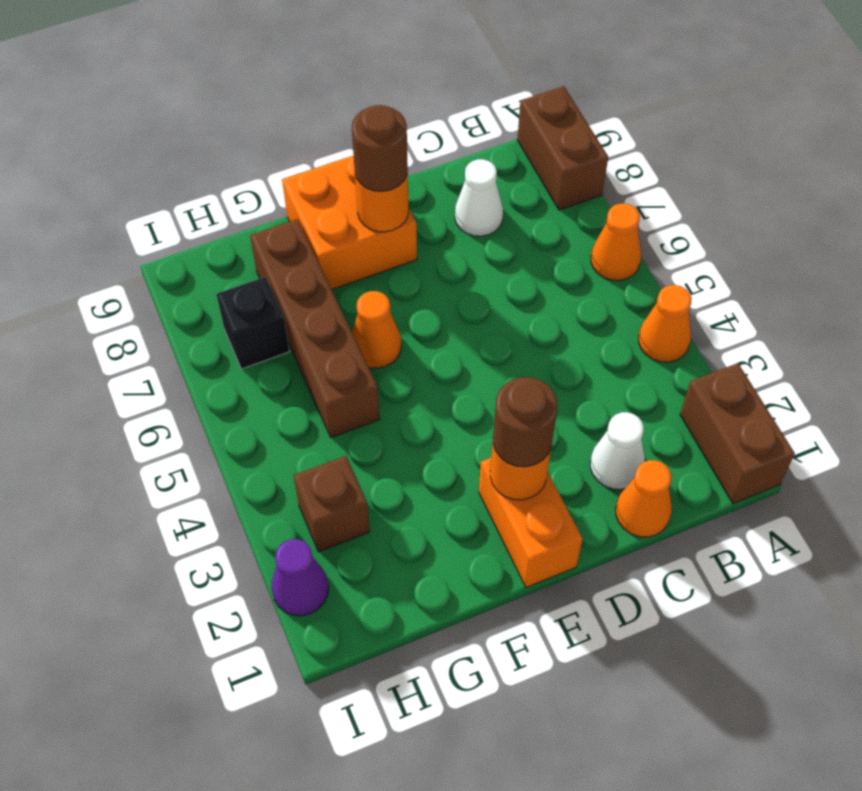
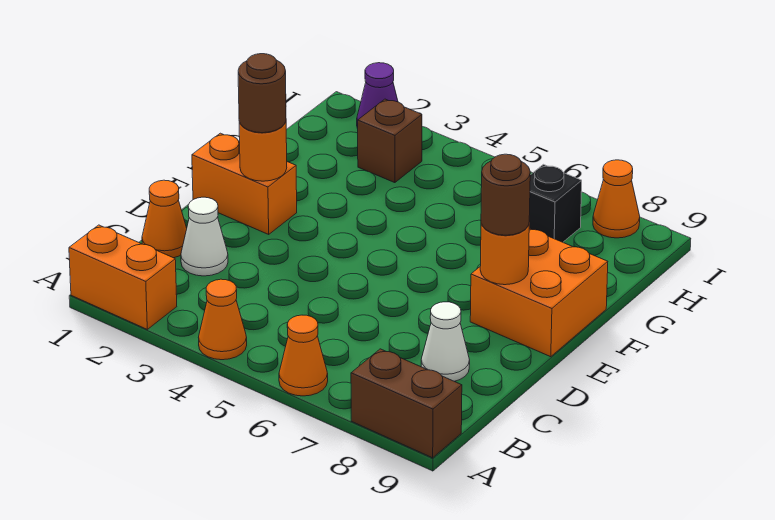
brown brick A1:A2 level 1 -> orange brick A1:A2 level 1
orange cone F6 level 1 -> orange cone I8 level 1
brown brick G5:G8 level 1 -> none

